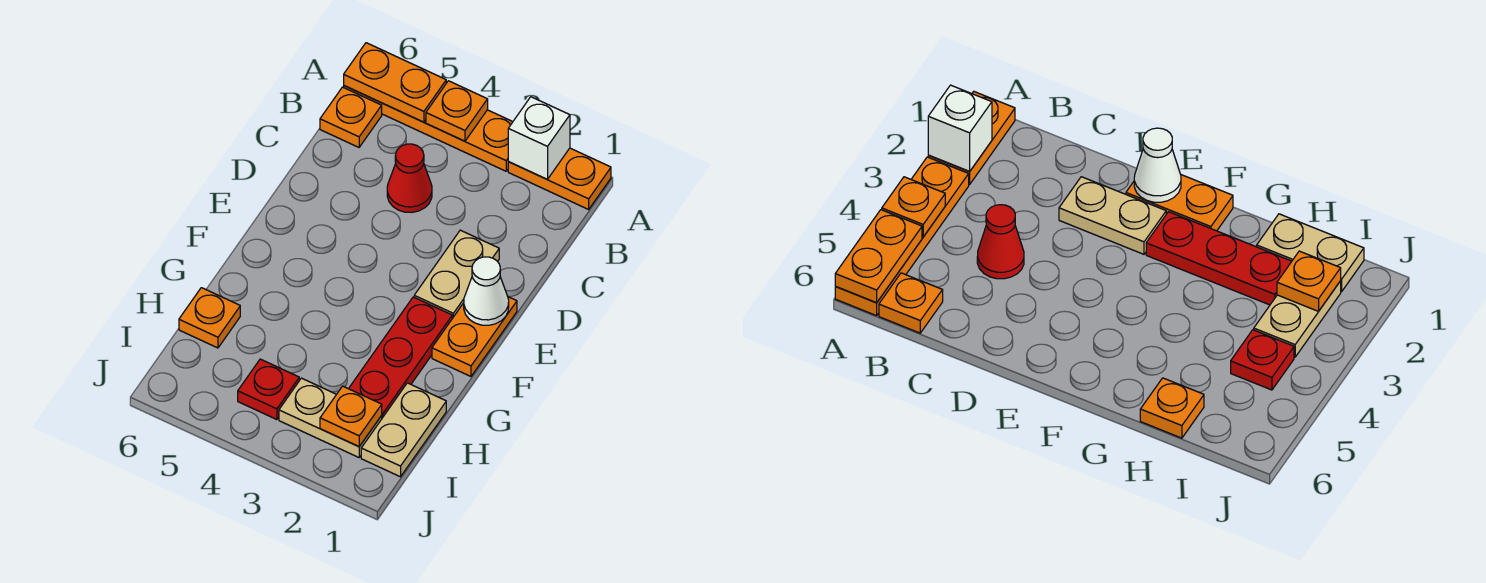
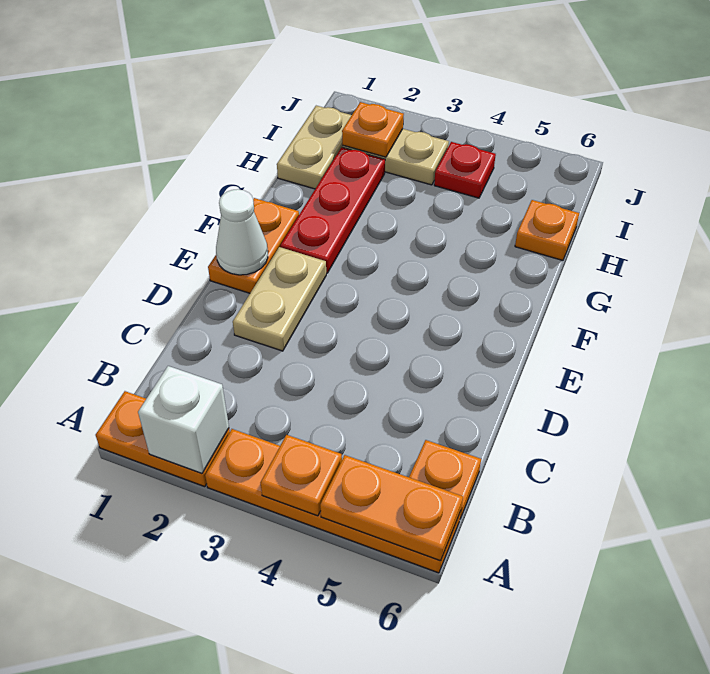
red cone C4 level 1 -> none

